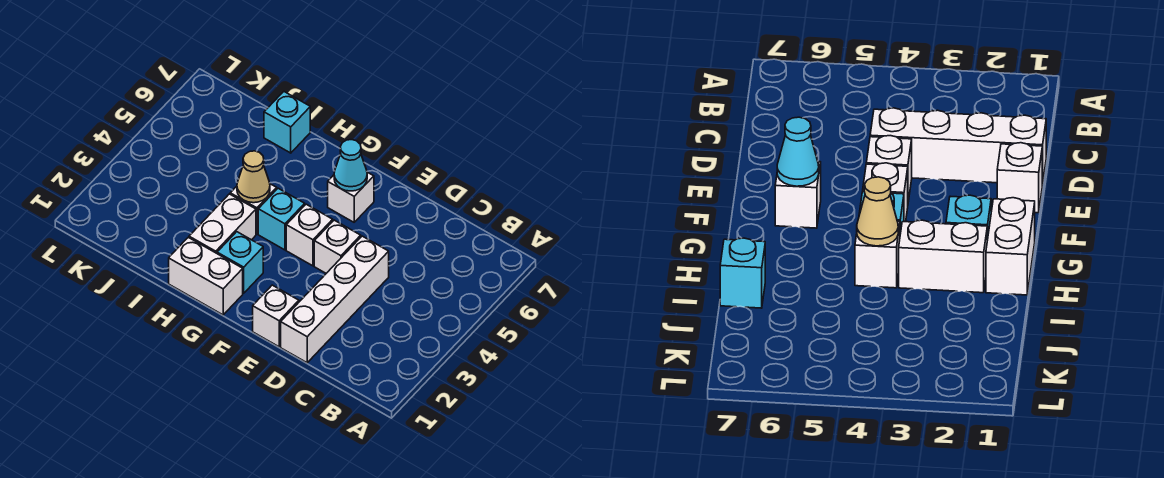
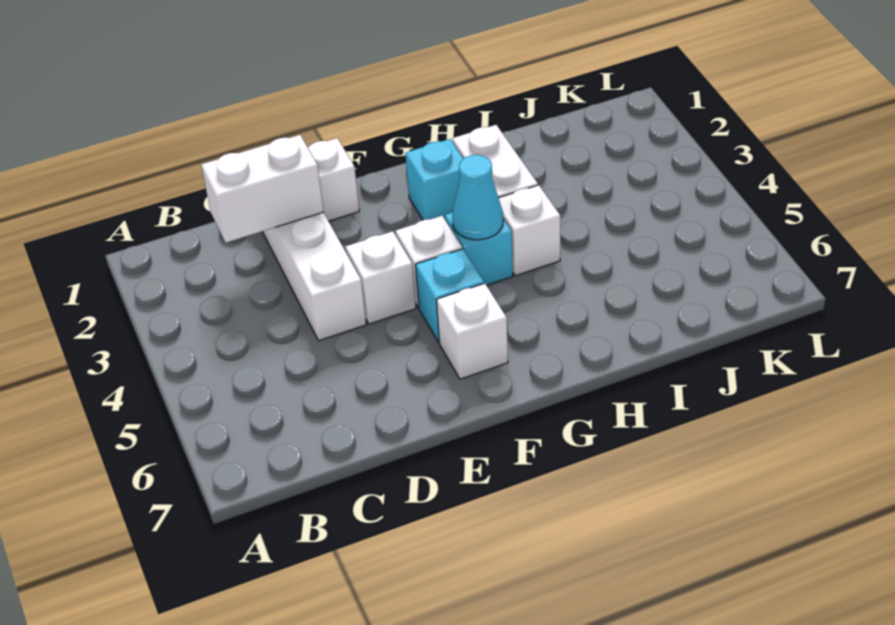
cyan cone F6 level 2 -> cyan cone G4 level 2
white brick G1:H1 level 1 -> white brick C2:D2 level 2
tan cone H4 level 2 -> none
cyan brick I7 level 1 -> cyan brick F5 level 1

